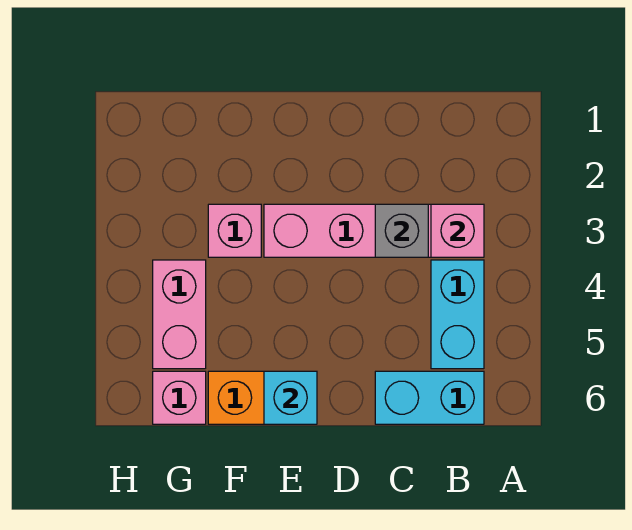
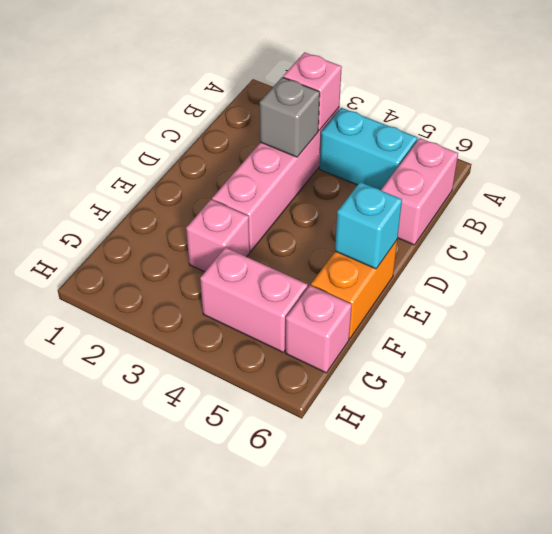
cyan brick B6:C6 level 1 -> pink brick B6:C6 level 1

